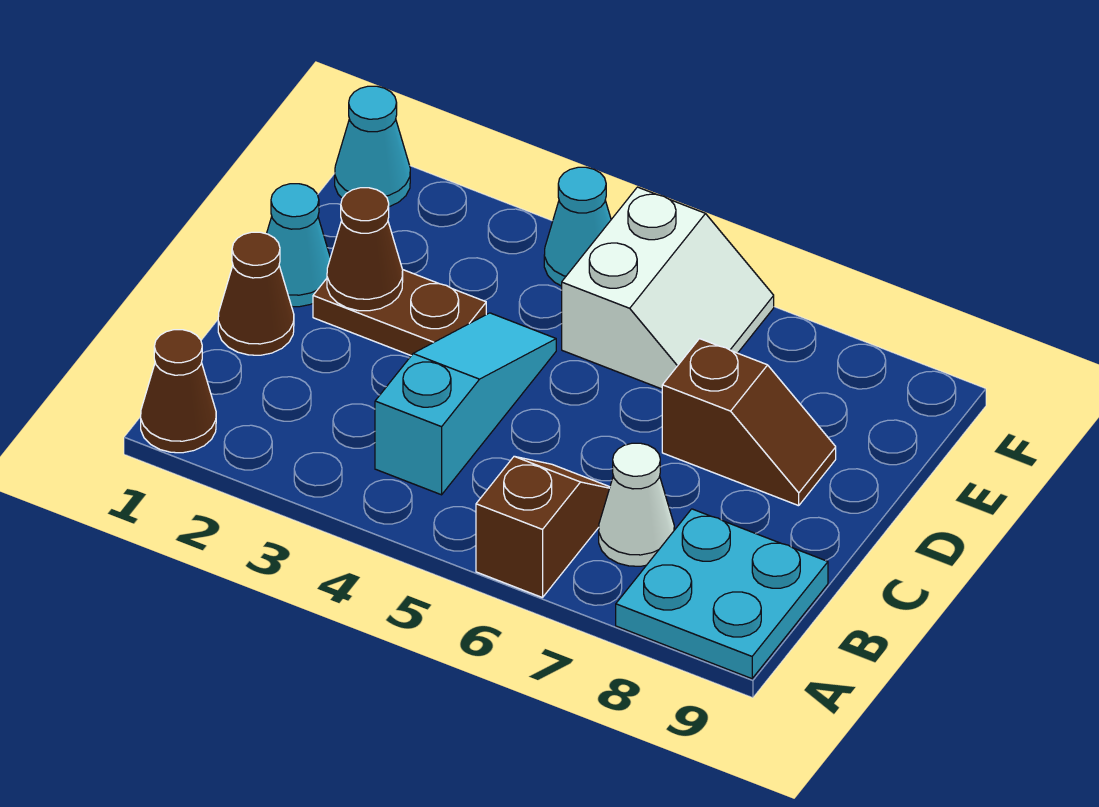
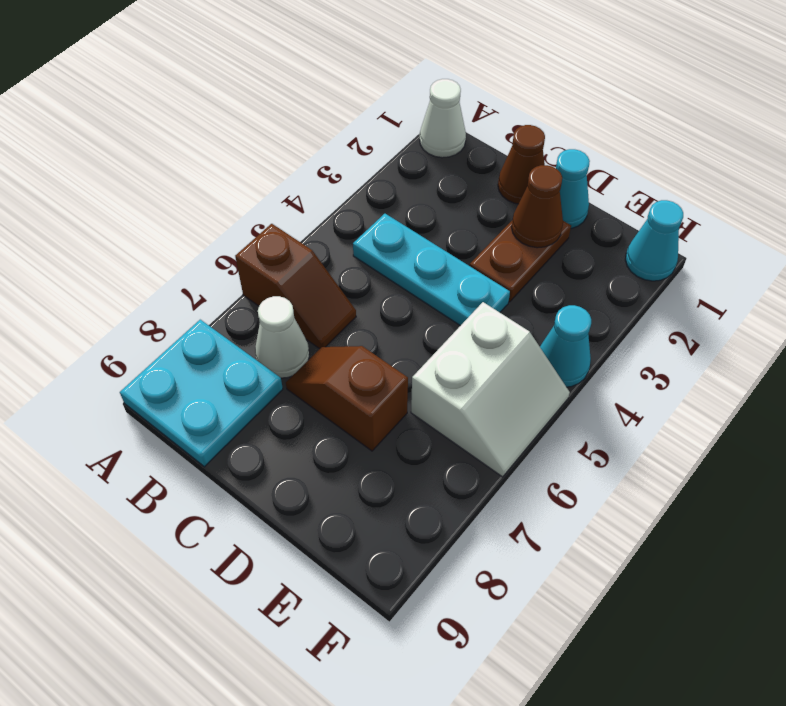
brown cone A1 level 1 -> white cone A1 level 1
cyan slope B4:D4 level 1 top B -> cyan plate B4:D4 level 1
brown slope D7:D8 level 1 top 7 -> brown slope C7:D7 level 1 top D
white slope E5:F6 level 1 top 5 -> white slope E5:F6 level 1 top E

